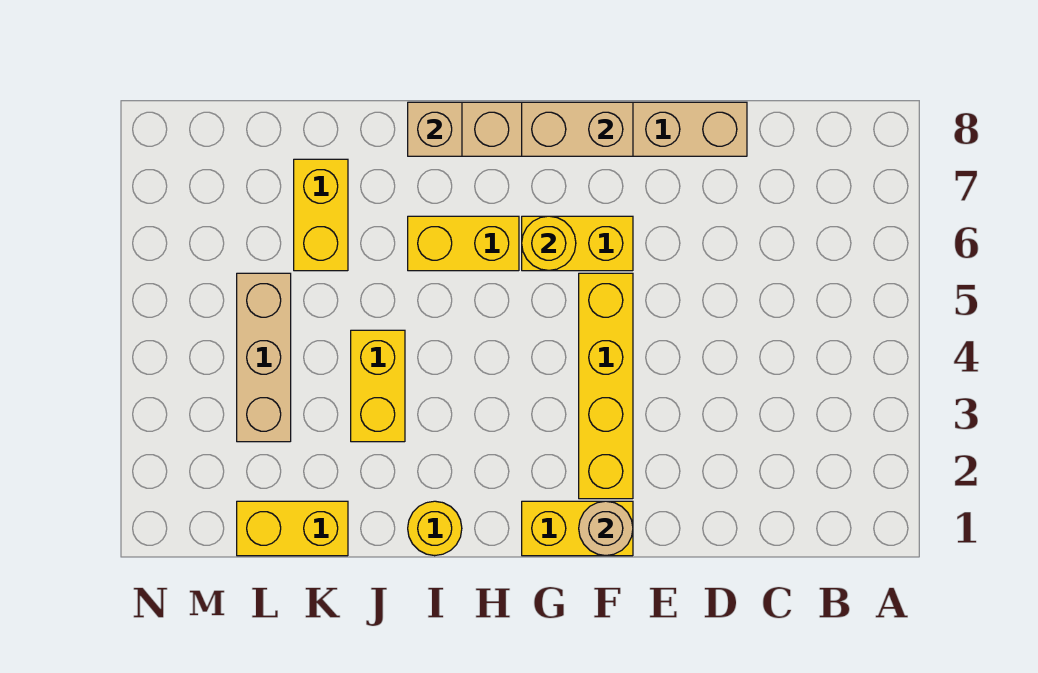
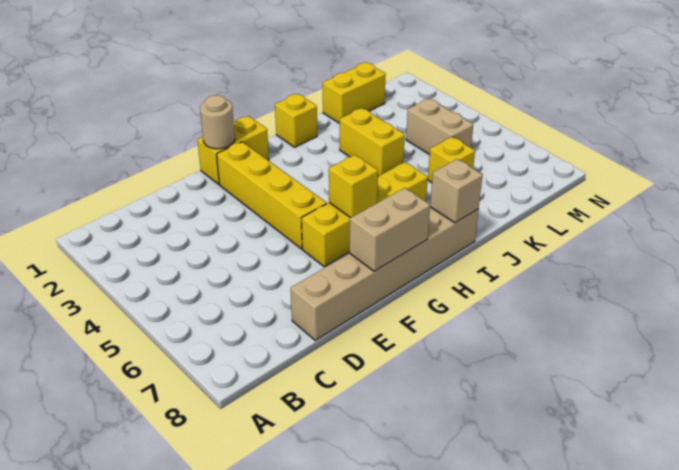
yellow round brick G6 level 2 -> yellow brick G6 level 2
yellow round brick I1 level 1 -> yellow brick I1 level 1
yellow brick K6:K7 level 1 -> yellow brick K6 level 1
tan brick L3:L5 level 1 -> tan brick L4:L5 level 1

